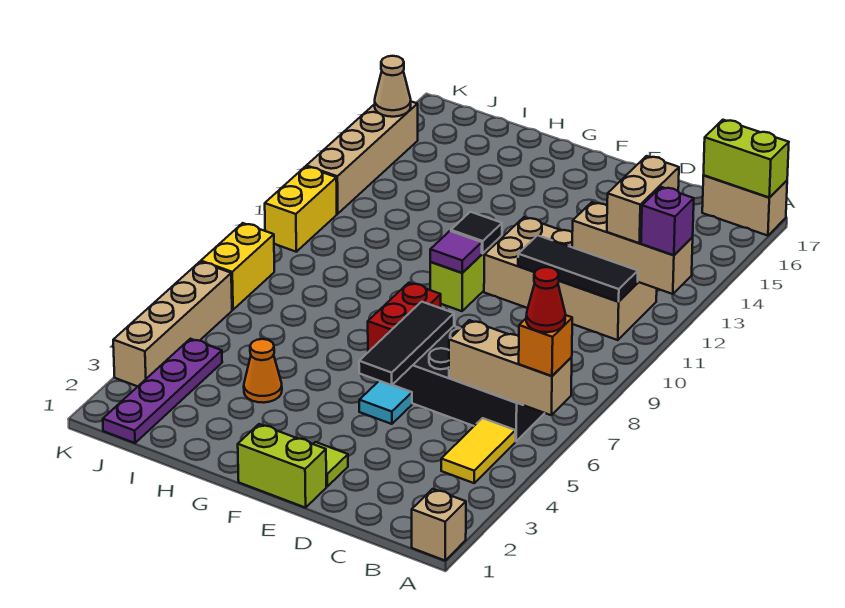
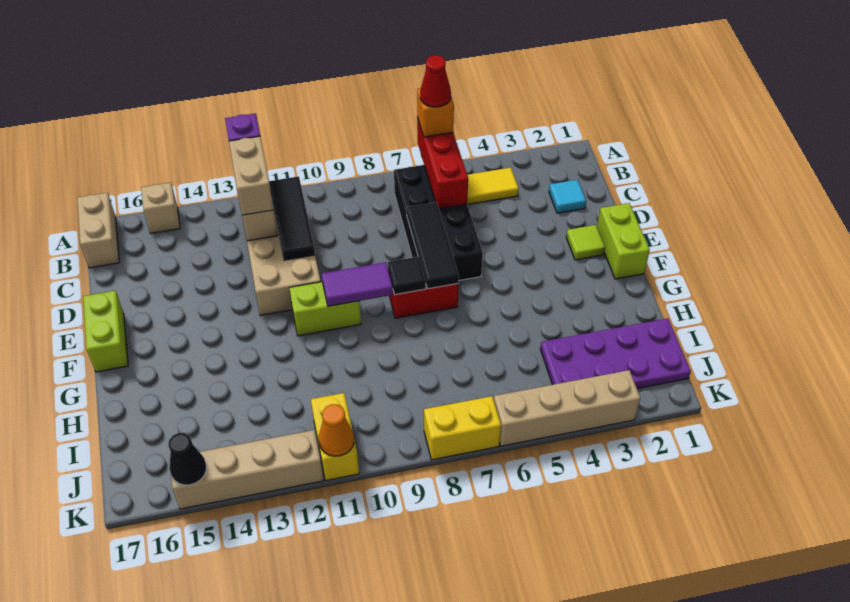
tan brick A1 level 1 -> tan brick A15 level 1
tan brick A6:C6 level 2 -> red brick A6:C6 level 2
lime brick A17:B17 level 2 -> lime brick E17:F17 level 1
tan brick B12:B13 level 3 -> tan brick B12:C12 level 3
cyan tile E5 level 1 -> cyan tile C2 level 1
black tile E5:E7 level 2 -> black tile D7:F7 level 2
purple tile F10 level 2 -> purple tile F9:F10 level 2
black tile F11 level 2 -> black tile F8 level 2
orange cone H4 level 1 -> orange cone K11 level 2
purple plate J1:J4 level 1 -> purple plate I1:J4 level 1
yellow brick K10:K11 level 1 -> yellow brick J11:K11 level 1
tan cone K15 level 2 -> black cone K15 level 2

